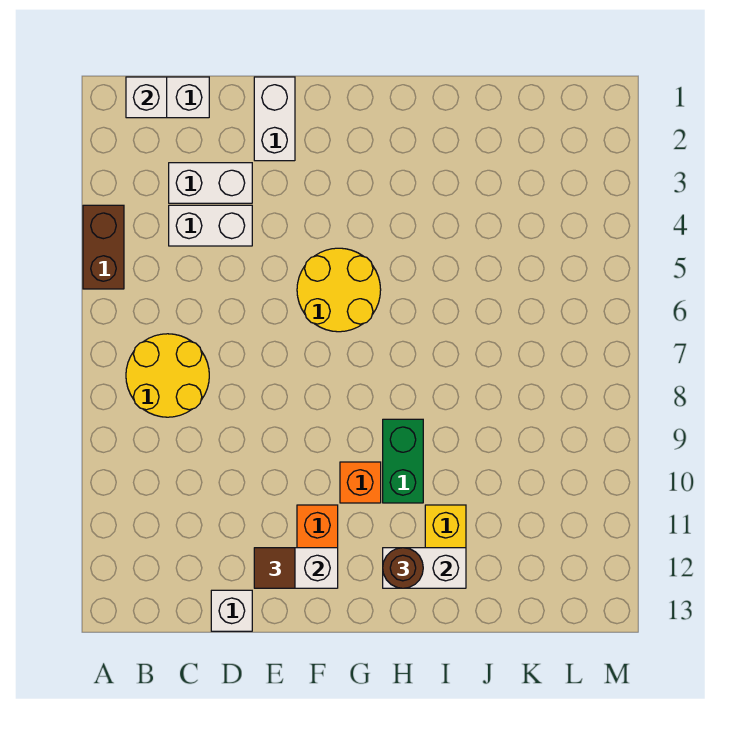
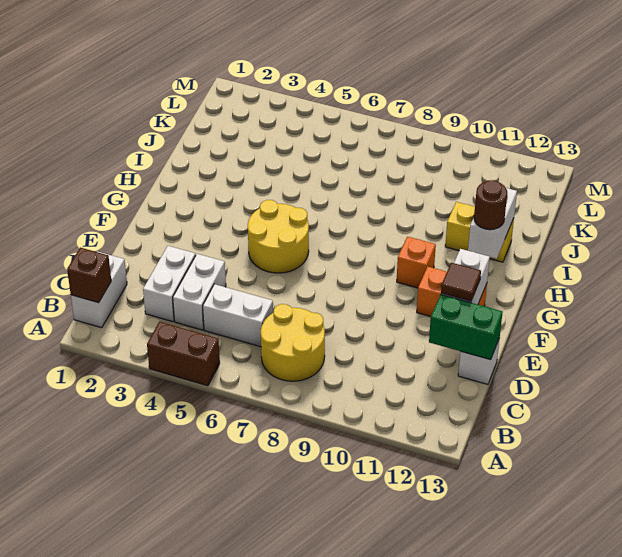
white brick B1 level 2 -> brown brick B1 level 2
white brick E1:E2 level 1 -> white brick C5:C6 level 1
green brick H9:H10 level 1 -> green brick D12:D13 level 2

